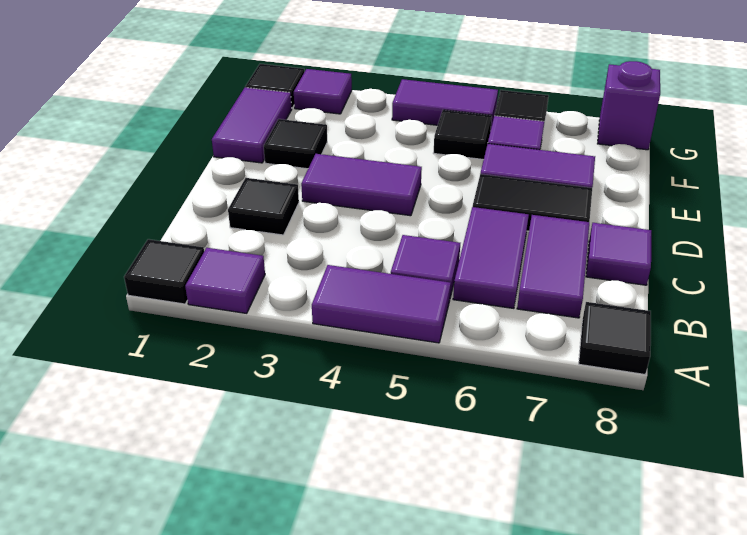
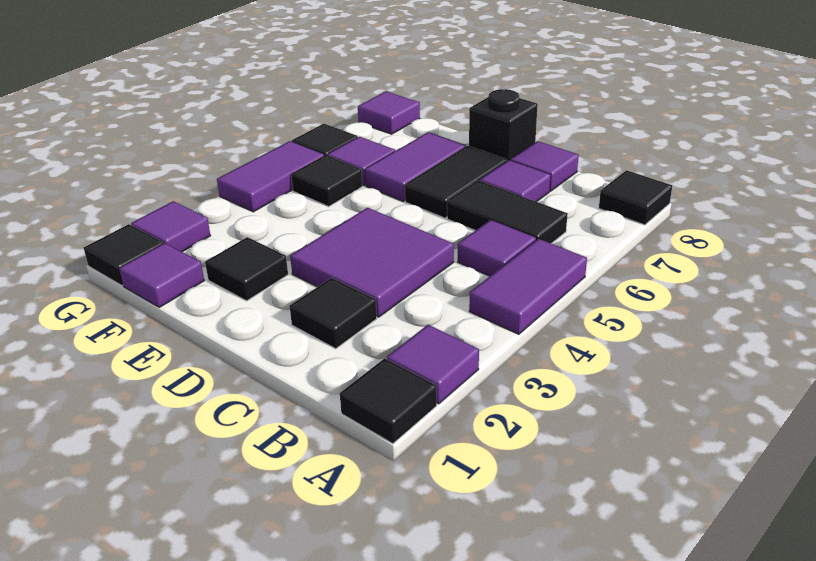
purple tile B6:C6 level 1 -> black tile B6:C6 level 1
purple tile B7:C7 level 1 -> purple tile C7 level 1
purple tile D3:D4 level 1 -> purple tile C3:D4 level 1
none -> black brick D8 level 1
purple tile E1:F1 level 1 -> purple tile F1 level 1
purple brick G8 level 1 -> purple tile G8 level 1

